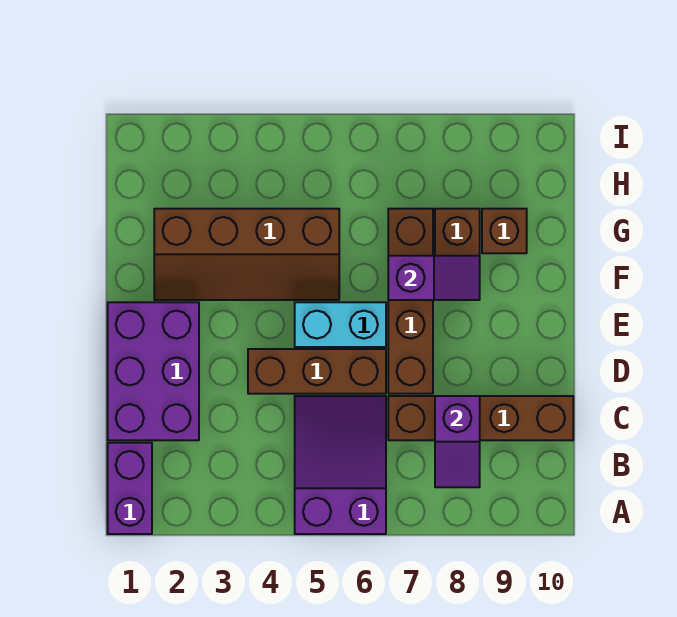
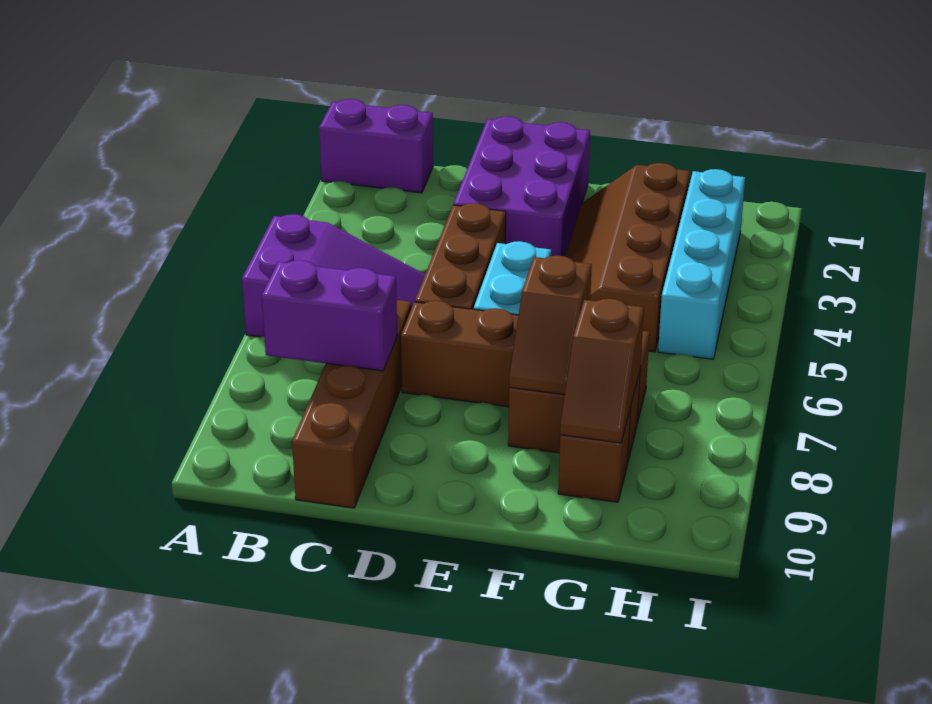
purple slope B8:C8 level 2 top C -> purple brick B8:C8 level 2
purple brick C1:E2 level 1 -> purple brick D1:E3 level 1
purple slope F7:F8 level 2 top 7 -> brown slope F7:F8 level 2 top 7
none -> brown slope G8:G9 level 2 top 8
none -> cyan brick H2:H5 level 1

